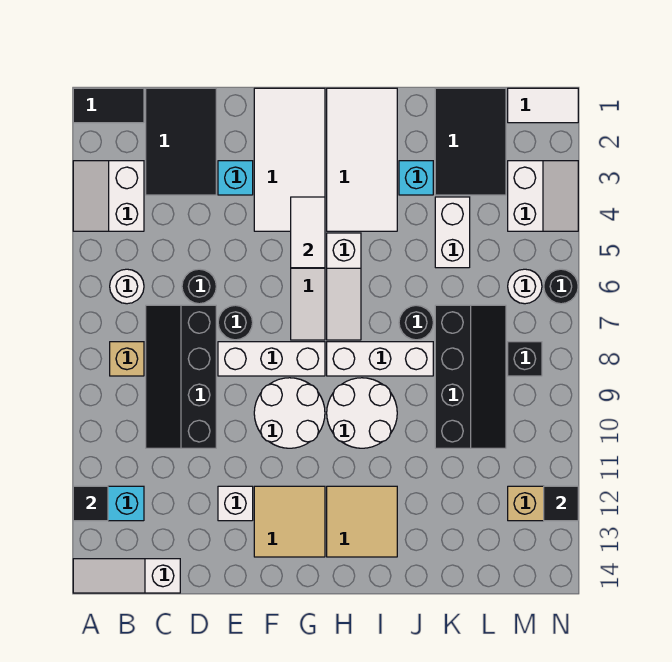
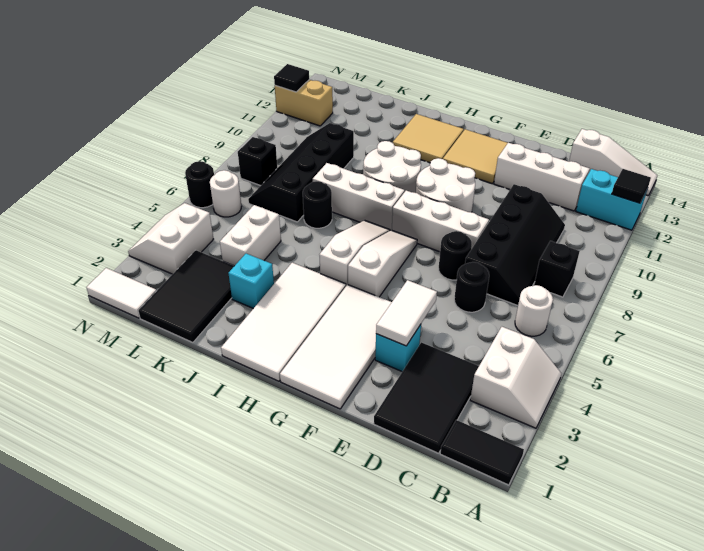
tan brick B8 level 1 -> black brick B8 level 1
white brick E12 level 1 -> white brick C12:E12 level 1
white tile G4:G5 level 2 -> white tile E3:E4 level 2

